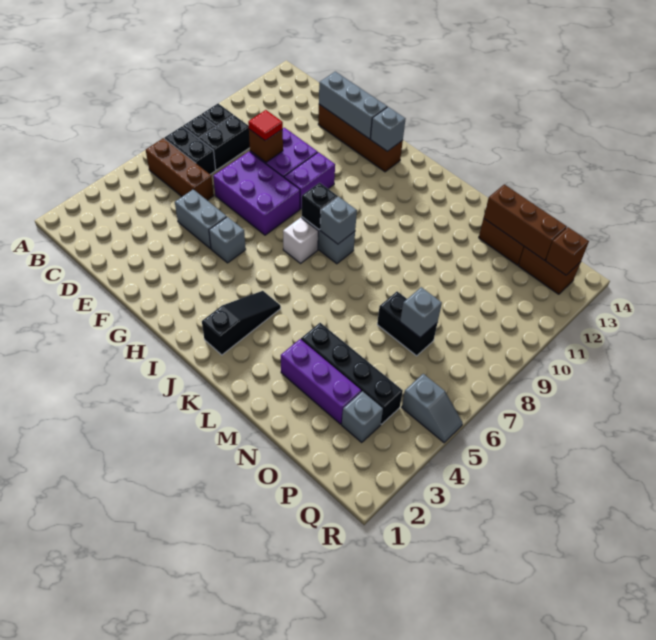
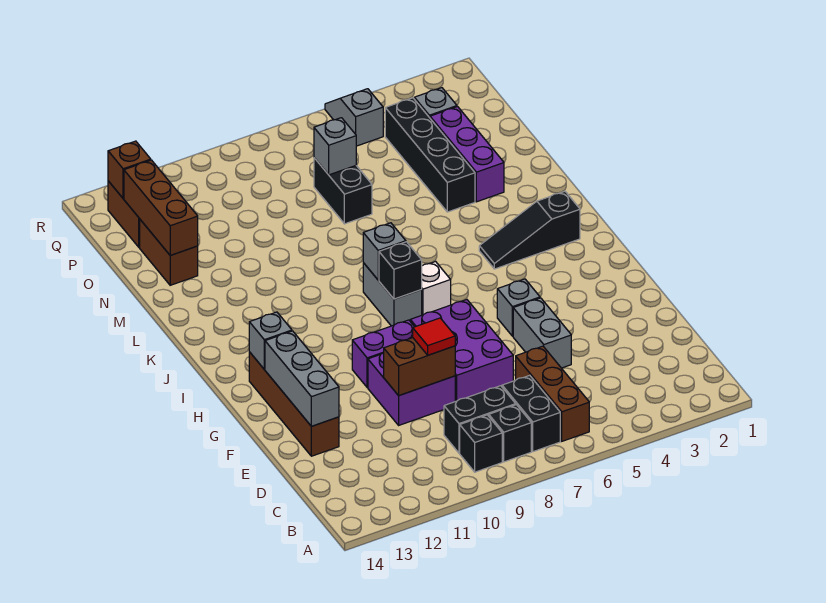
brown brick E9 level 2 -> brown brick E9:E10 level 2

